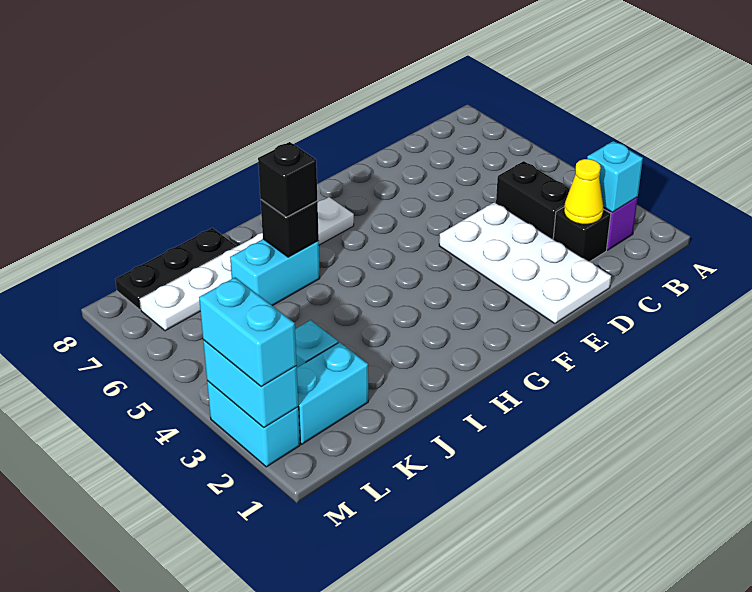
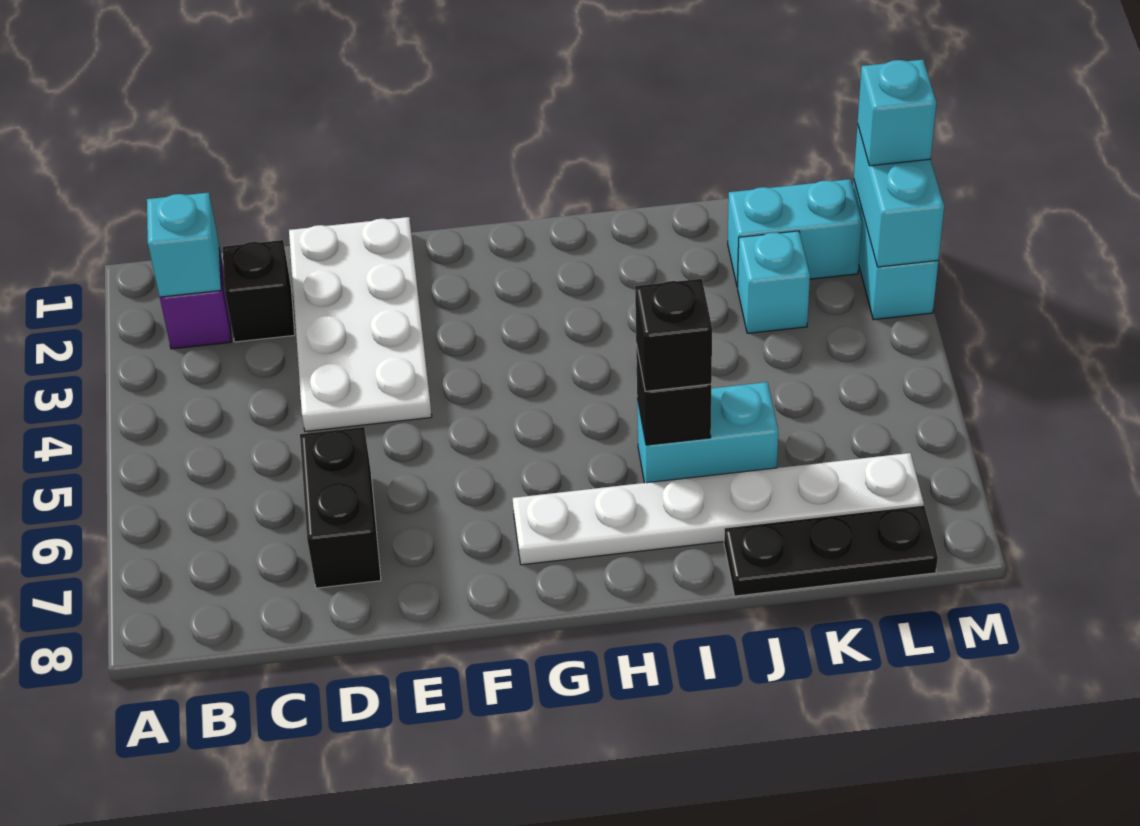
yellow cone C2 level 2 -> none
black brick C3:C4 level 1 -> black brick D6:D7 level 1
cyan brick M2:M3 level 3 -> cyan brick M2 level 3

